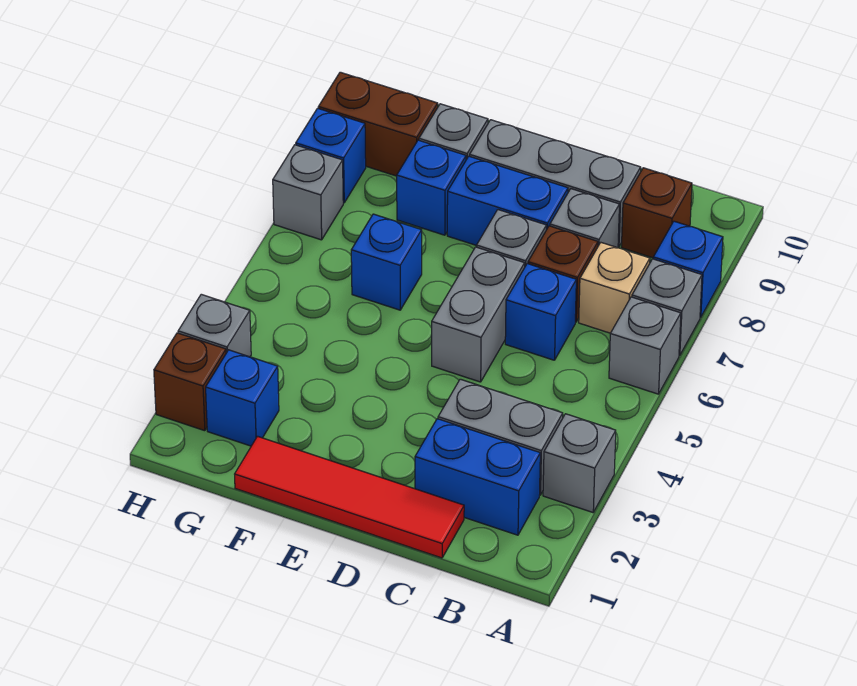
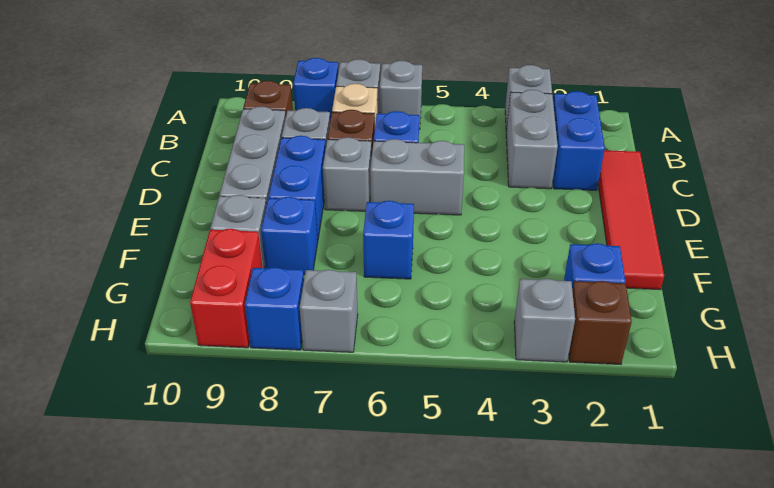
brown brick G9:H9 level 1 -> red brick G9:H9 level 1

